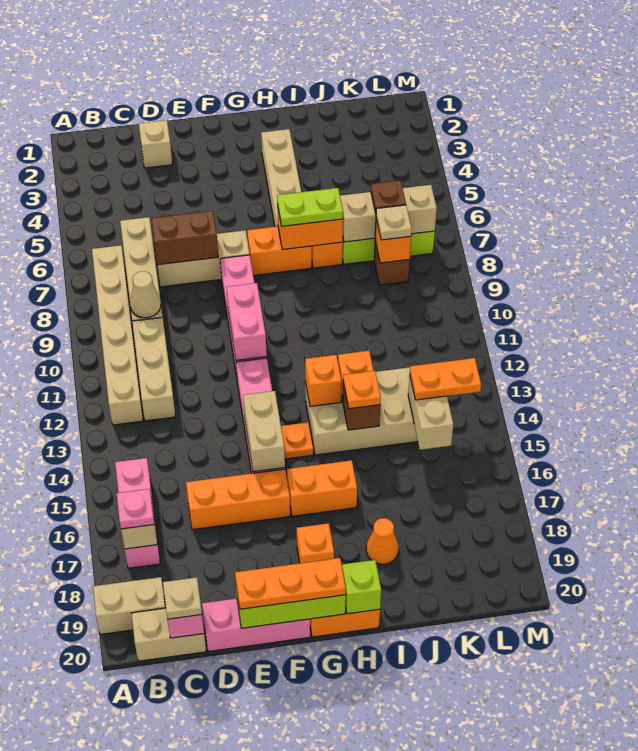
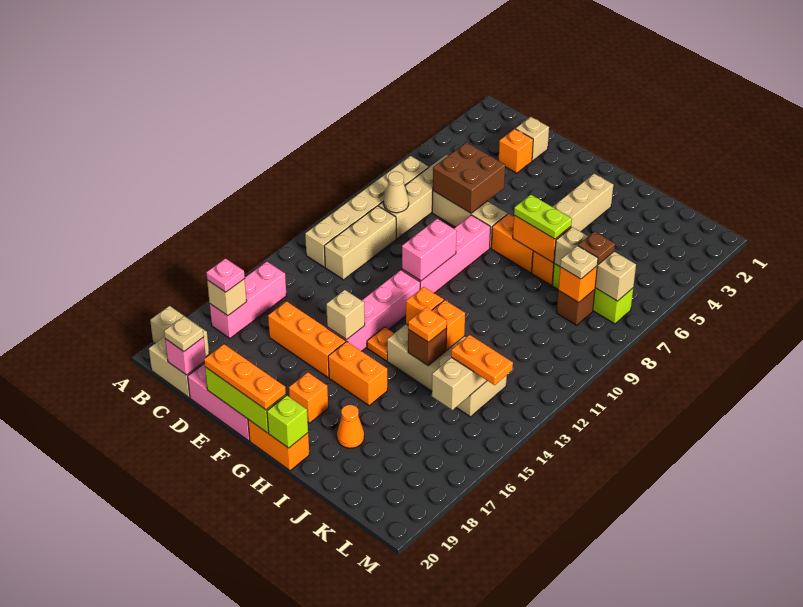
none -> orange brick D3 level 1
brown brick D7:E7 level 2 -> brown brick D6:E7 level 2
tan brick F14:F15 level 2 -> tan brick F15 level 2

